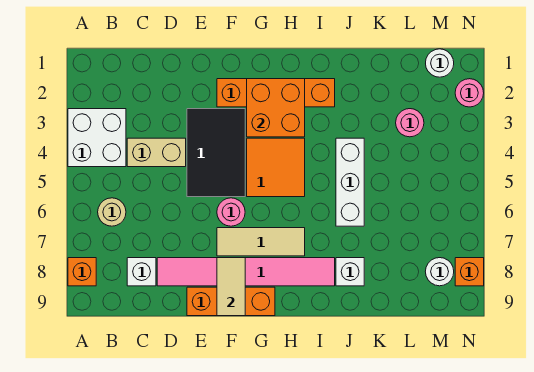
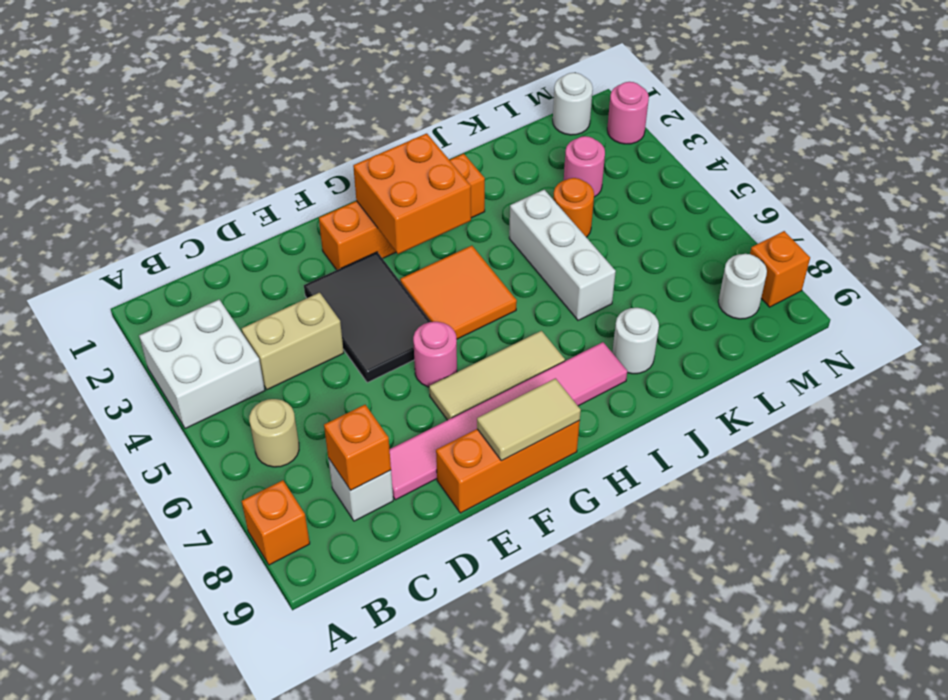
none -> orange brick C8 level 2
tan tile F8:F9 level 2 -> tan tile F9:G9 level 2
white brick J8 level 1 -> white round brick J8 level 1
none -> orange round brick K4 level 1

